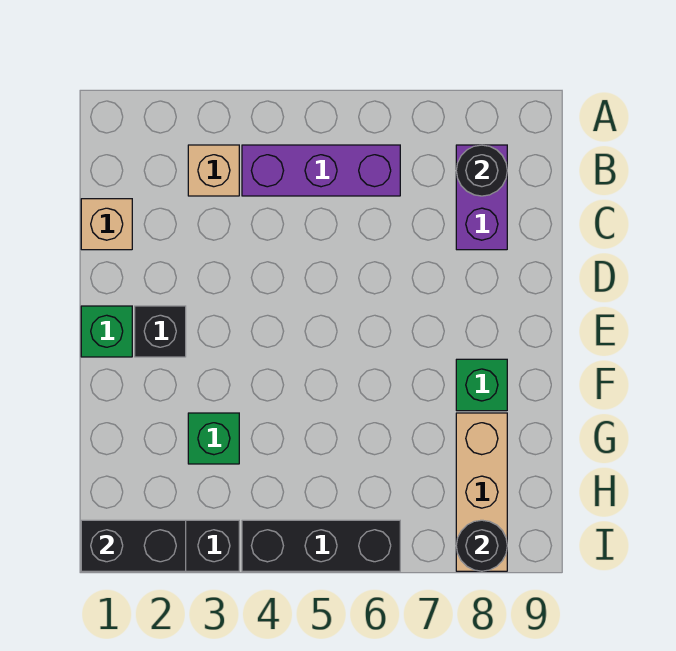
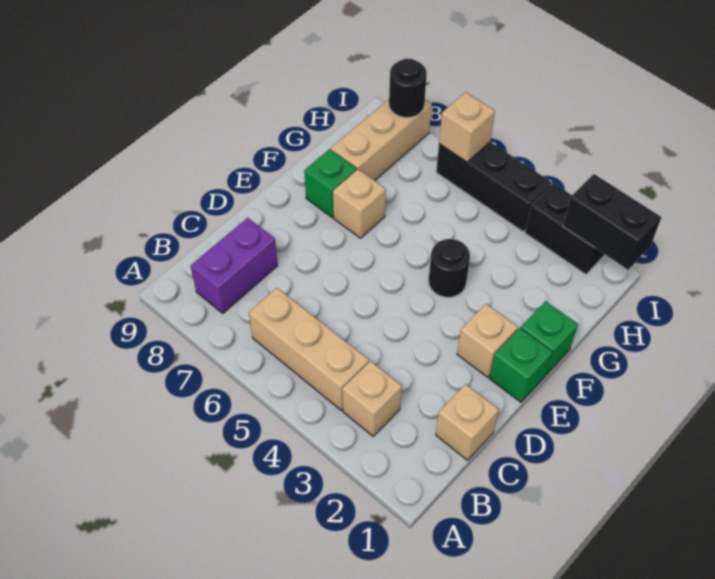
purple brick B4:B6 level 1 -> tan brick B4:B6 level 1
black round brick B8 level 2 -> black round brick F4 level 1
black brick E2 level 1 -> tan brick E2 level 1
none -> tan brick F7 level 1
green brick G3 level 1 -> green brick F1 level 1
none -> tan brick I6 level 2

